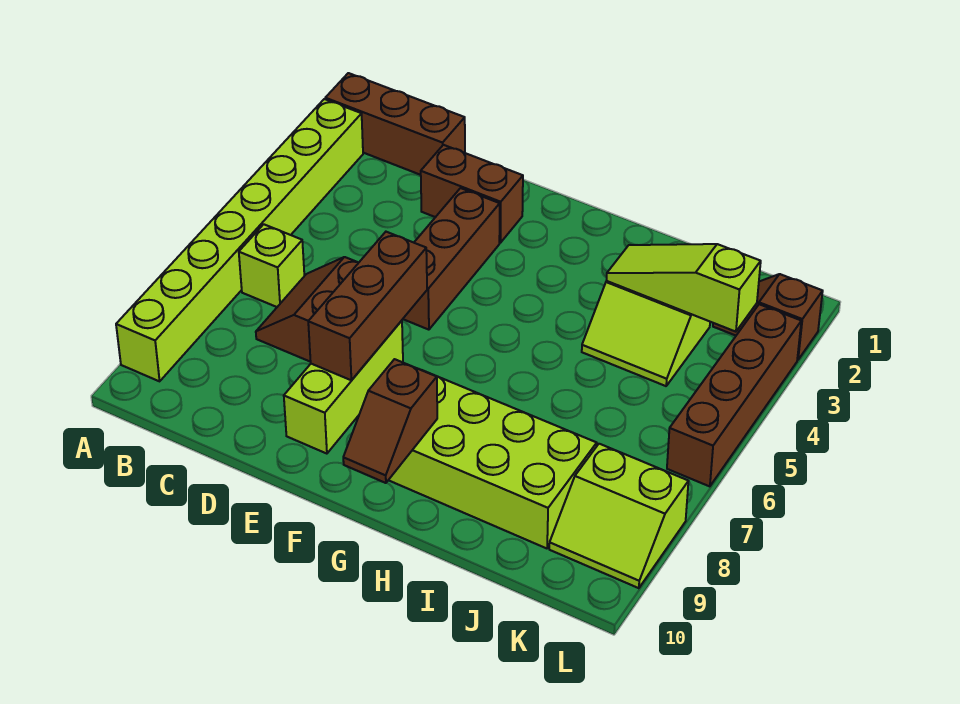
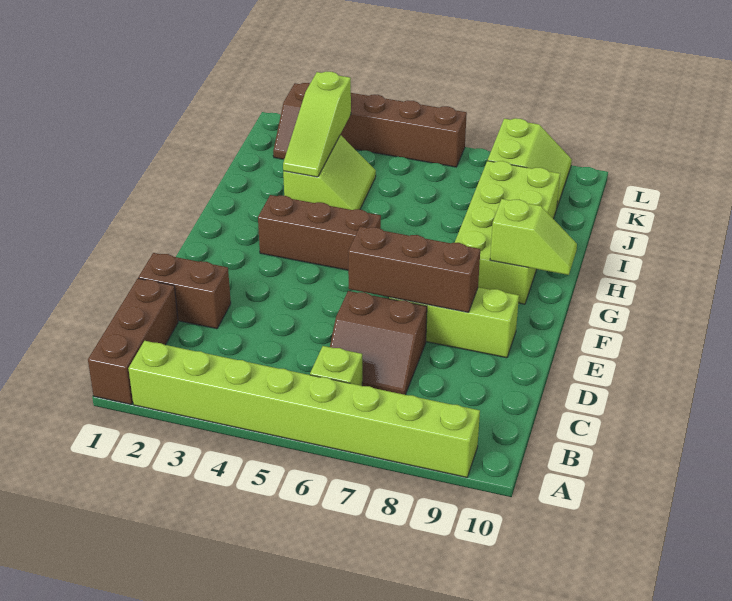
brown brick D2:E2 level 1 -> brown brick D1:D2 level 1
brown brick E3:E5 level 1 -> brown brick G3:G5 level 1
brown slope G9:G10 level 2 top 9 -> lime slope G9:G10 level 2 top 9

